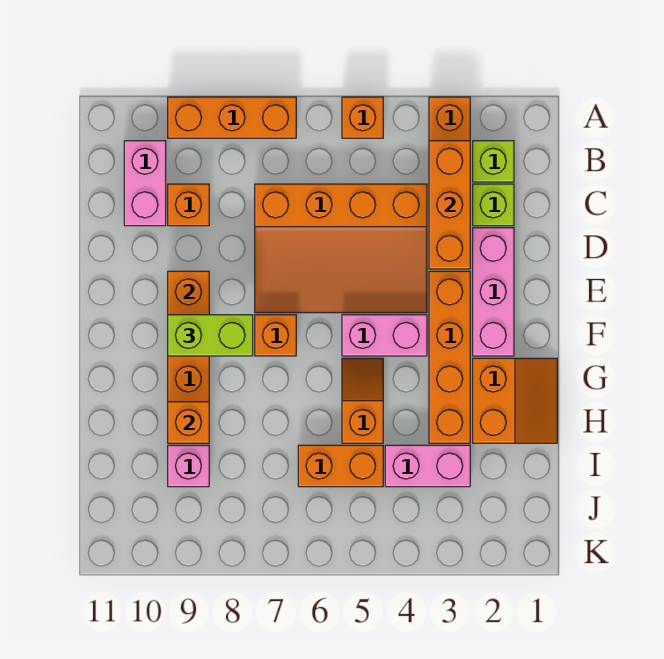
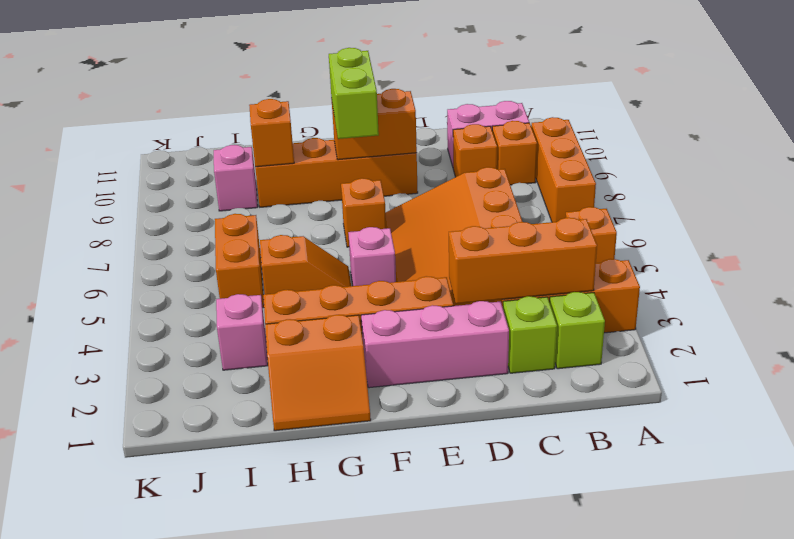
none -> orange brick B9 level 1
pink brick F4:F5 level 1 -> pink brick F5 level 1
pink brick I3:I4 level 1 -> pink brick I3 level 1

